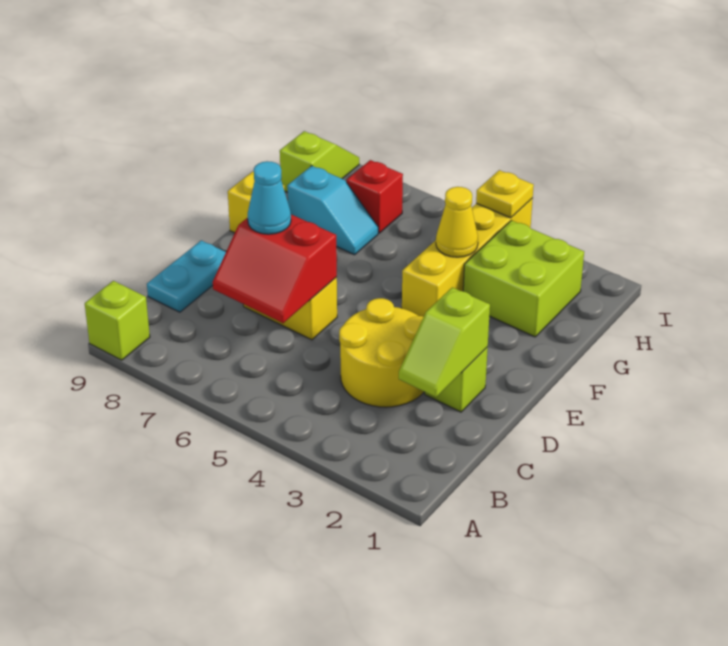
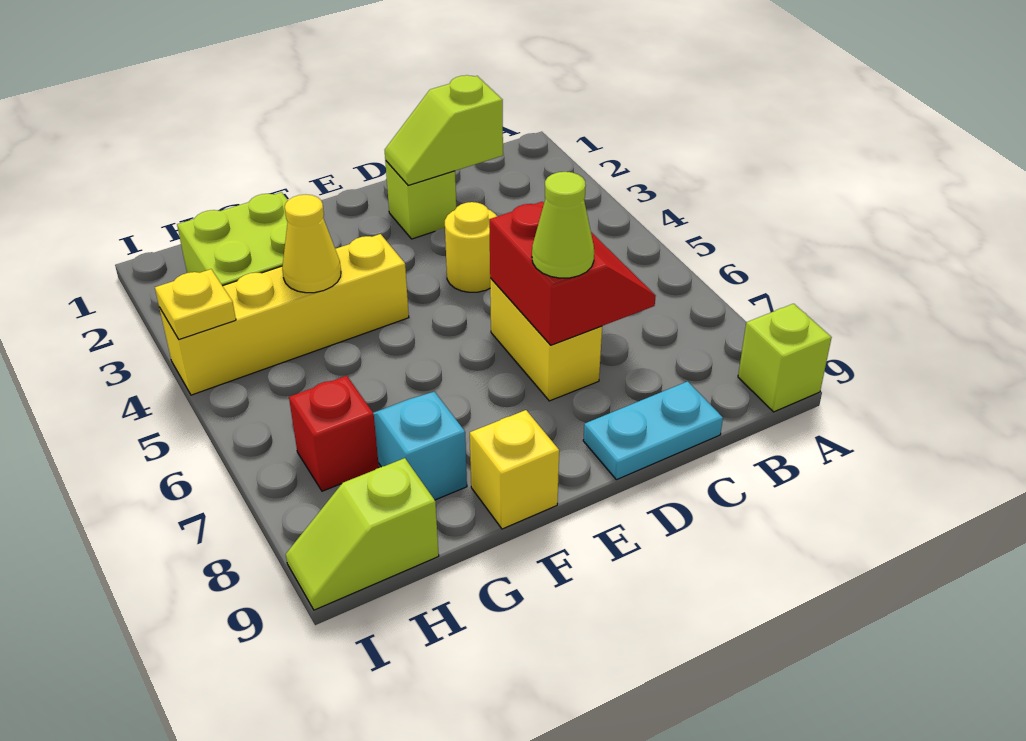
lime slope C2:D2 level 2 top D -> lime slope C2:D2 level 2 top C
yellow round brick C3:D4 level 1 -> yellow round brick D4 level 1
cyan cone D7 level 3 -> lime cone D7 level 3

